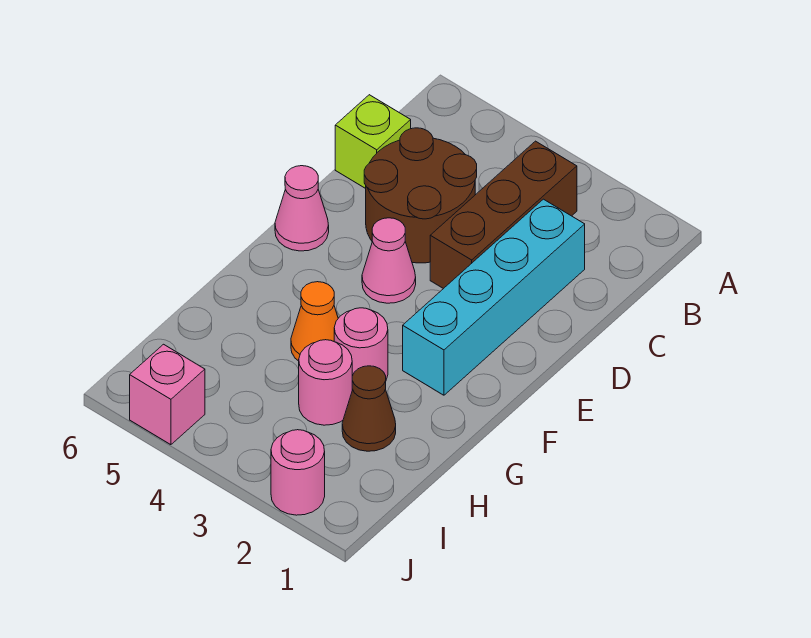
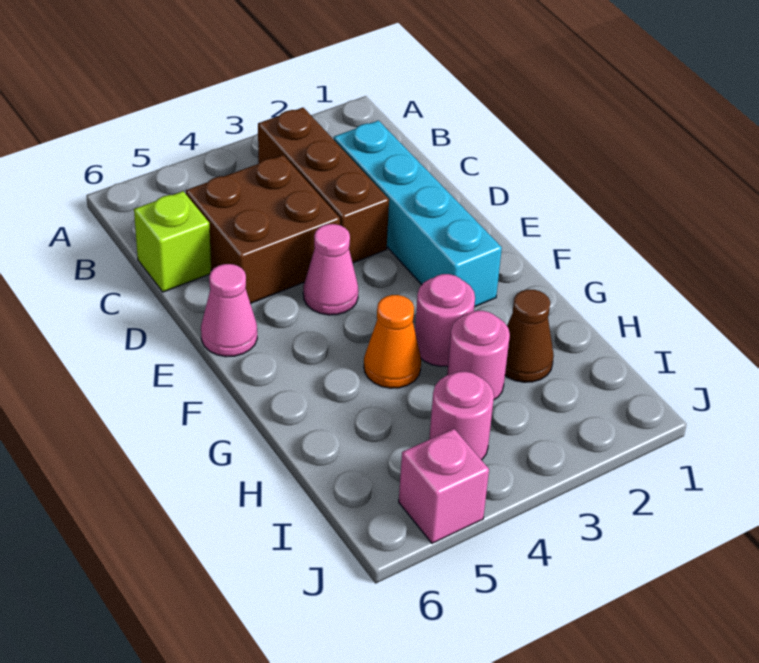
brown round brick C4:D5 level 1 -> brown brick C4:D5 level 1
pink round brick J2 level 1 -> pink round brick I4 level 1

